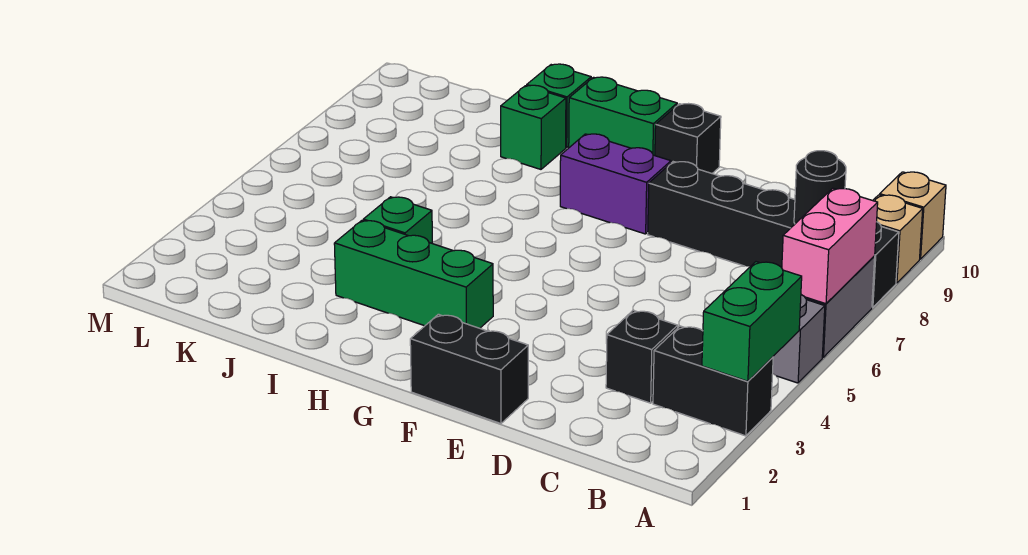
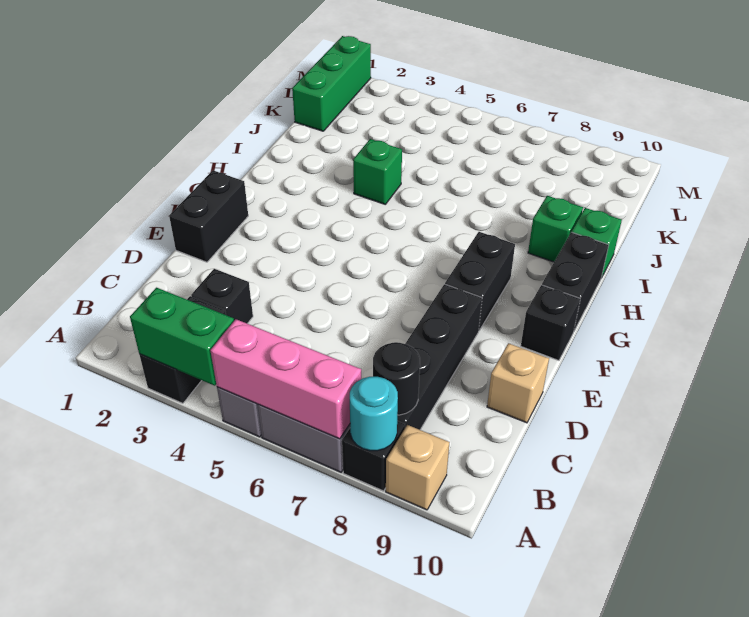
pink brick A6:A7 level 2 -> pink brick A5:A7 level 2
none -> cyan round brick A8 level 2
tan brick A10 level 1 -> tan brick D10 level 1
purple brick F8:G8 level 1 -> black brick F8:G8 level 1
green brick G3:I3 level 1 -> green brick K1:M1 level 1
green brick G10:H10 level 1 -> black brick G10:H10 level 1

